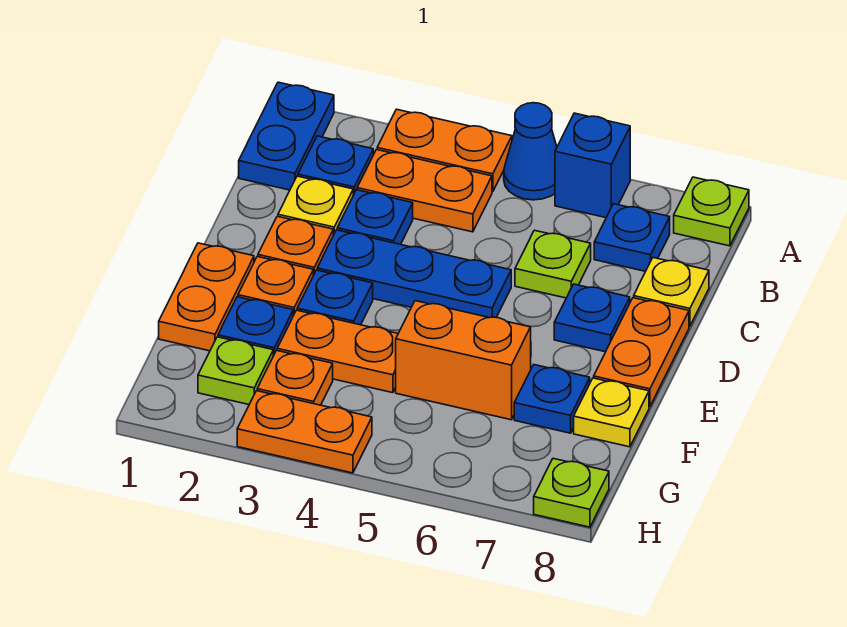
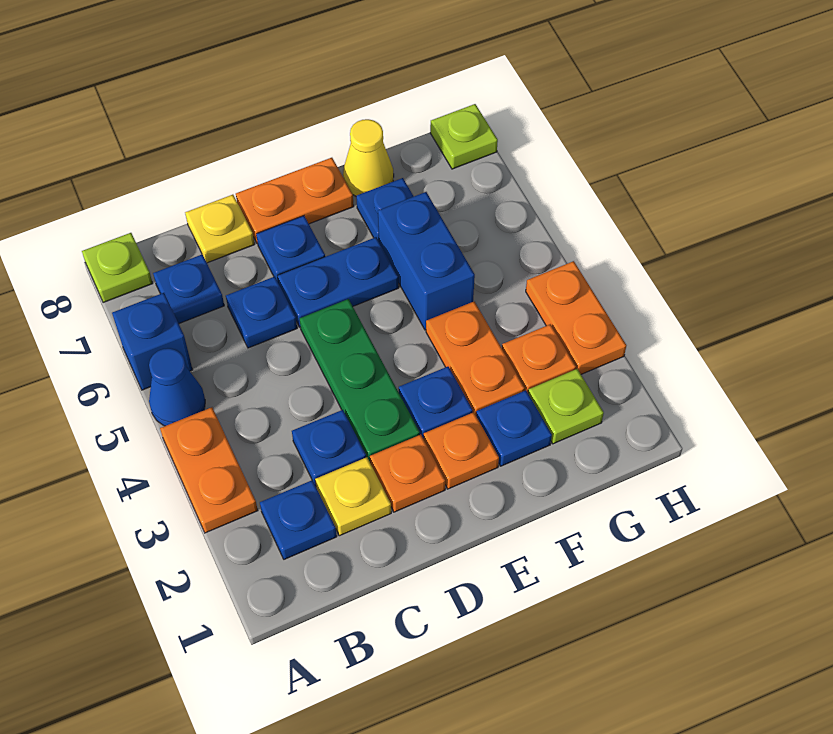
blue plate A1:B1 level 1 -> blue plate D6:E6 level 1
orange plate B3:B4 level 1 -> none
lime plate C6 level 1 -> blue plate C6 level 1
blue plate D3:D5 level 1 -> green plate D3:D5 level 1
orange plate E1:F1 level 1 -> none
orange brick F5:F6 level 1 -> blue brick F5:F6 level 1
yellow plate F8 level 1 -> yellow cone F8 level 1

